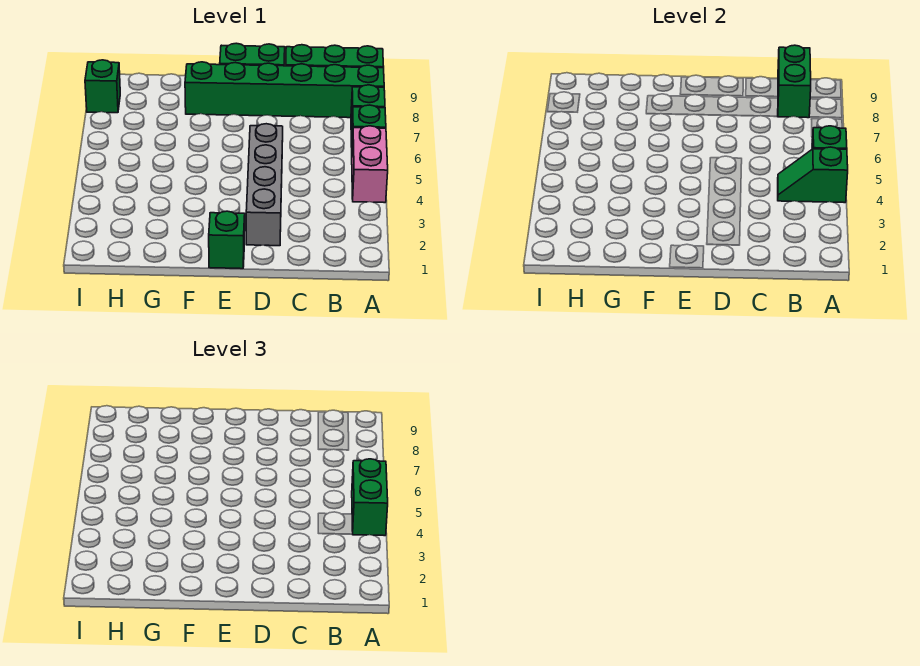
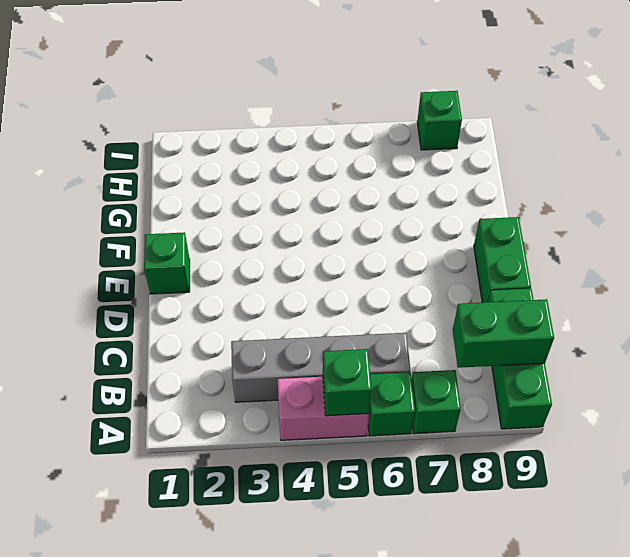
green slope A4:B4 level 2 top A -> none
green brick A4:A5 level 3 -> none
green brick A8:F8 level 1 -> none
grey brick D2:D5 level 1 -> grey brick B3:B6 level 1

